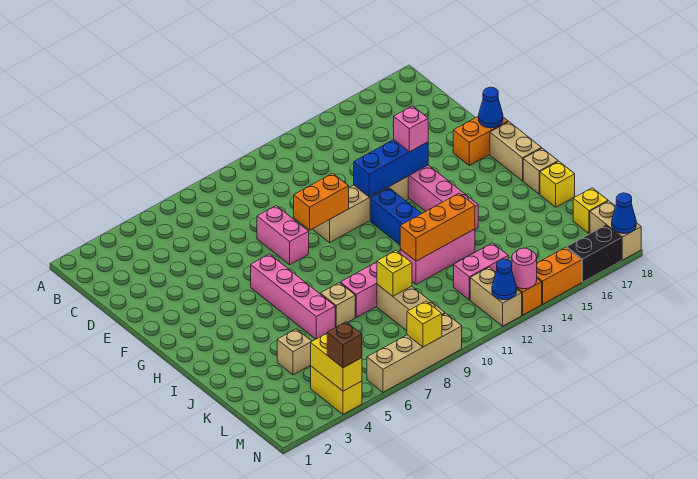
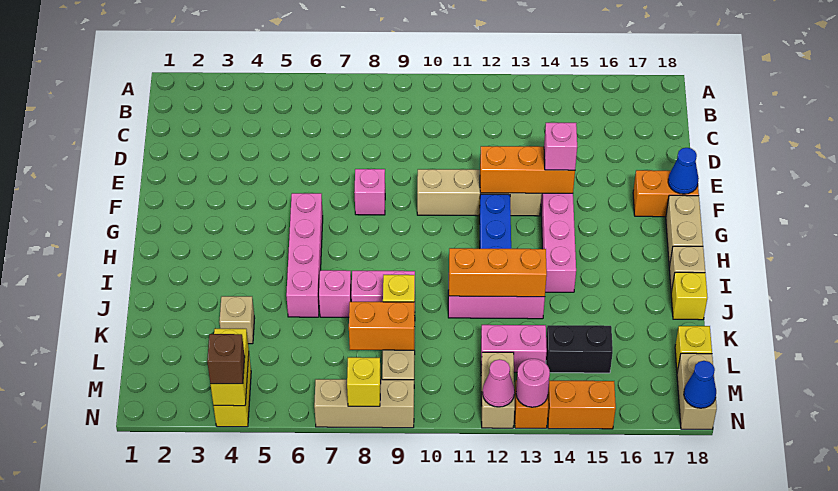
pink brick E8:F8 level 1 -> pink brick F8 level 1
orange brick F9:F10 level 2 -> orange brick L8:L9 level 2
blue brick F12:F14 level 2 -> orange brick F12:F14 level 2
tan brick J7 level 1 -> pink brick J7 level 1
tan brick N6:N9 level 1 -> tan brick N7:N9 level 1
blue cone N12 level 2 -> pink cone N12 level 2
black brick N16:N17 level 1 -> black brick L14:L15 level 1

